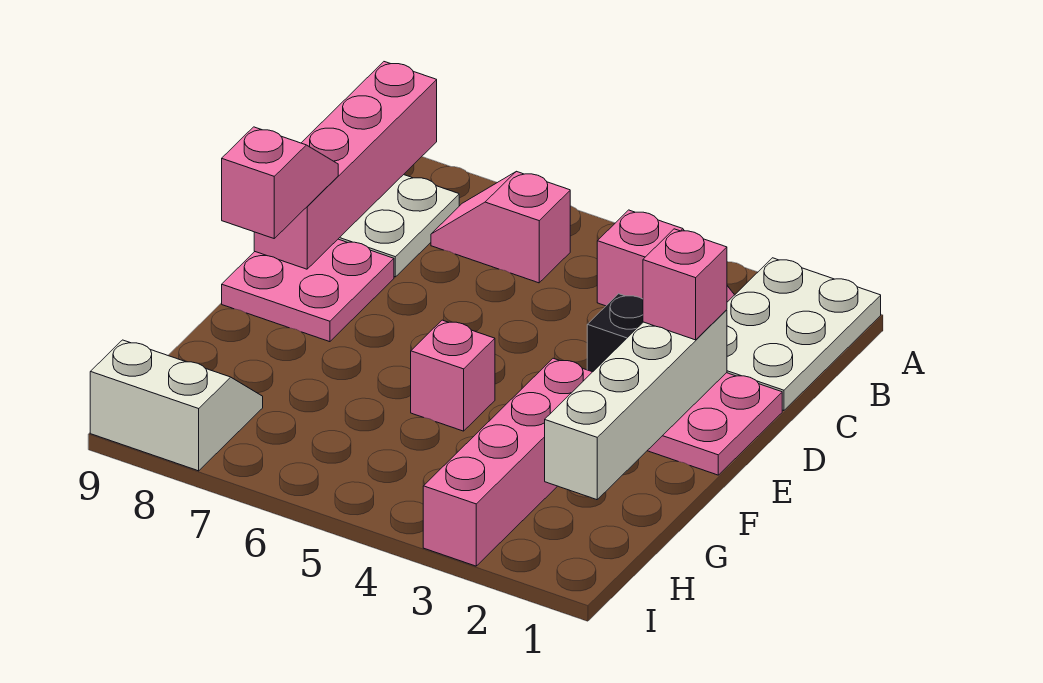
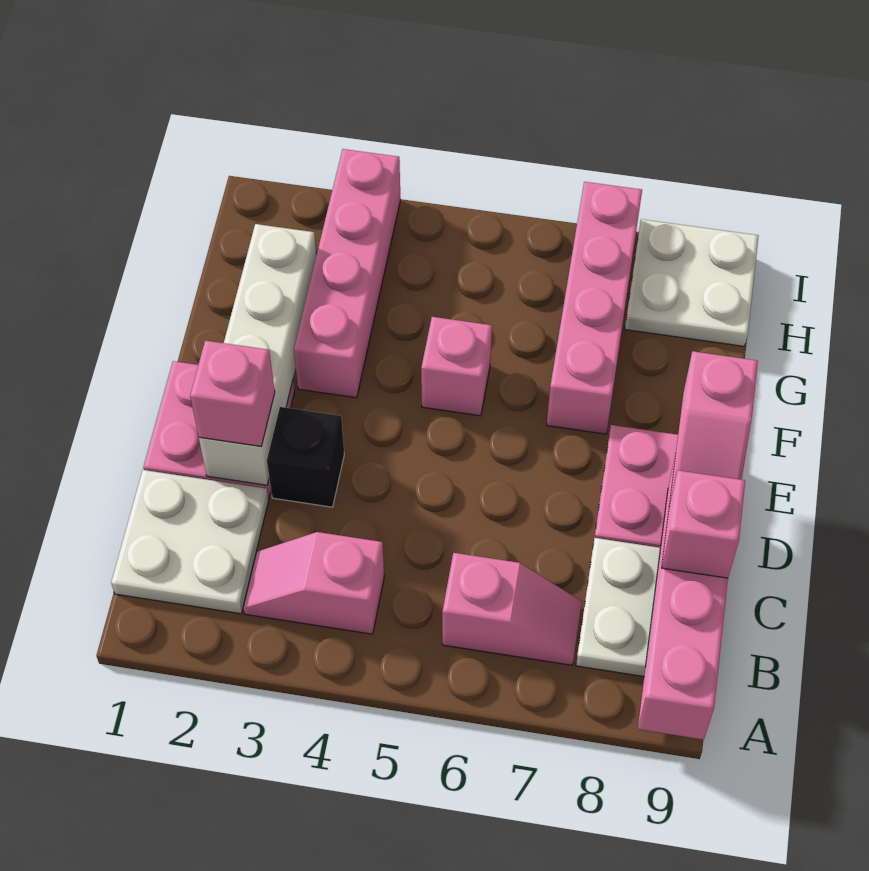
white plate A1:C2 level 1 -> white plate B1:C2 level 1
none -> pink brick C9 level 3
none -> pink brick F7:I7 level 1
white slope H8:I9 level 1 top I -> white plate H8:I9 level 1

